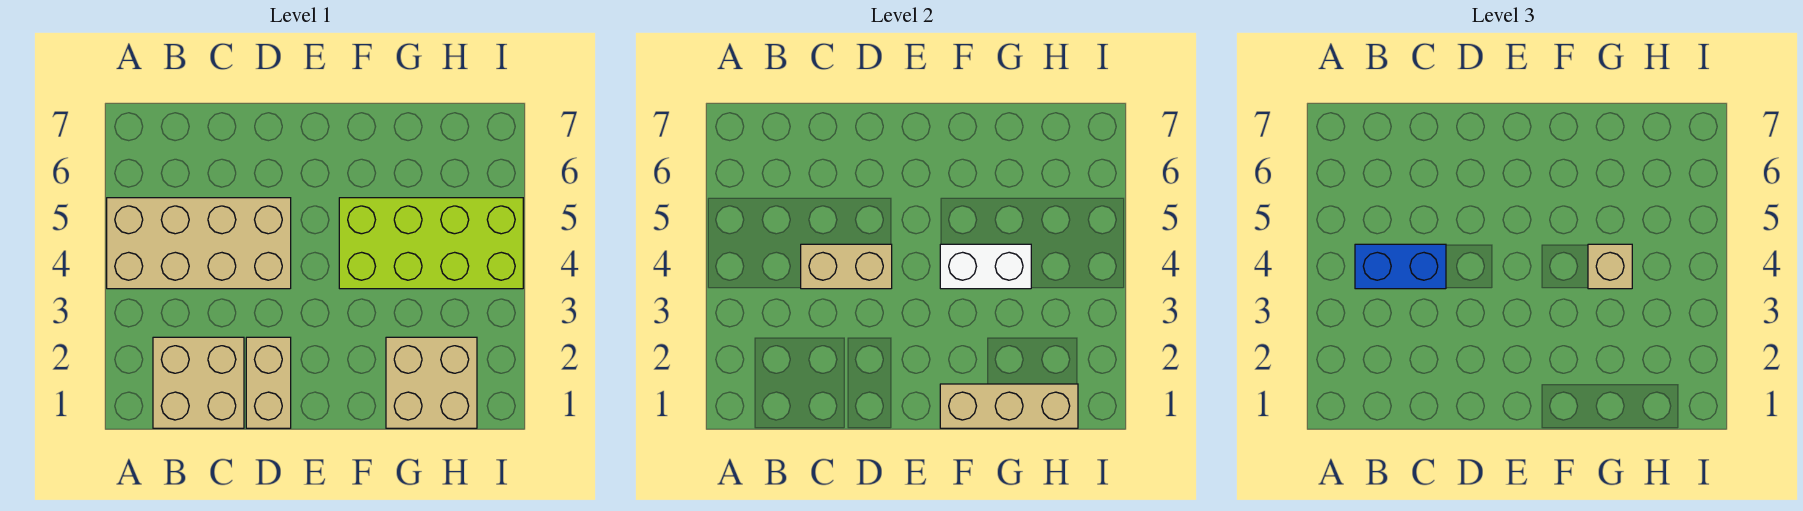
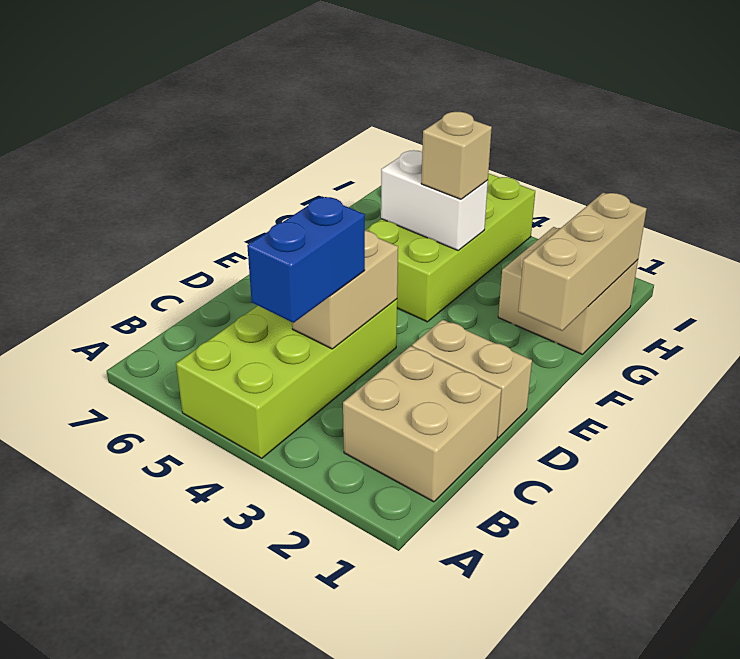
tan brick A4:D5 level 1 -> lime brick A4:D5 level 1
white brick F4:G4 level 2 -> white brick G4:G5 level 2

